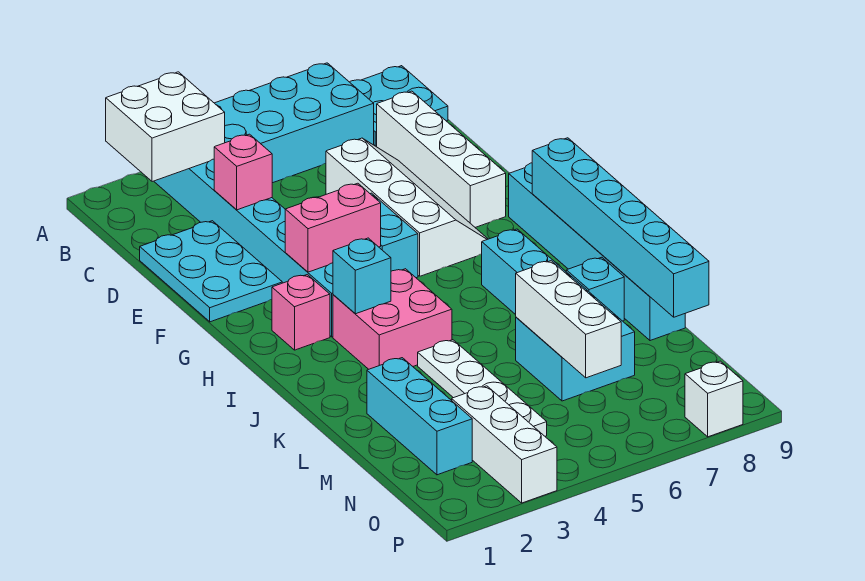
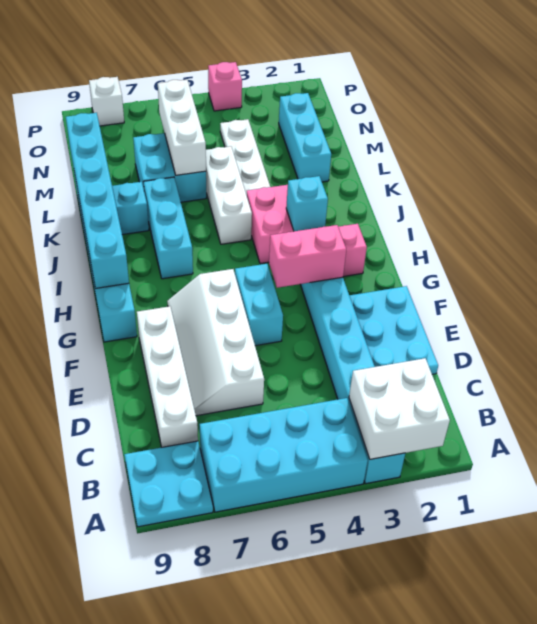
pink brick D3 level 2 -> pink brick P4 level 1
white brick N3:P3 level 1 -> white brick J5:L5 level 1

